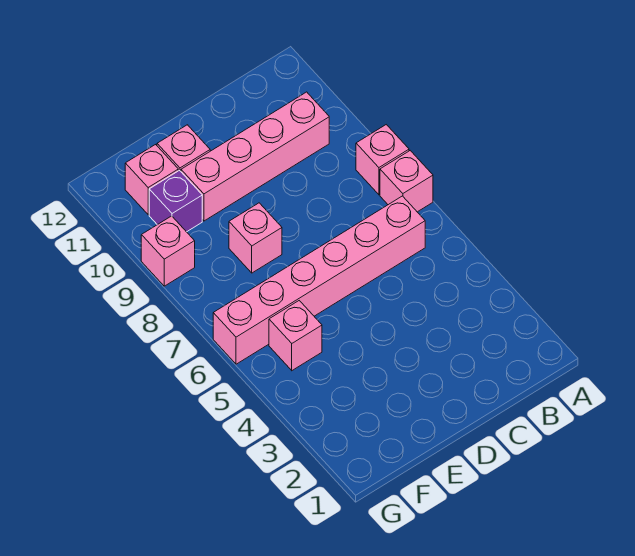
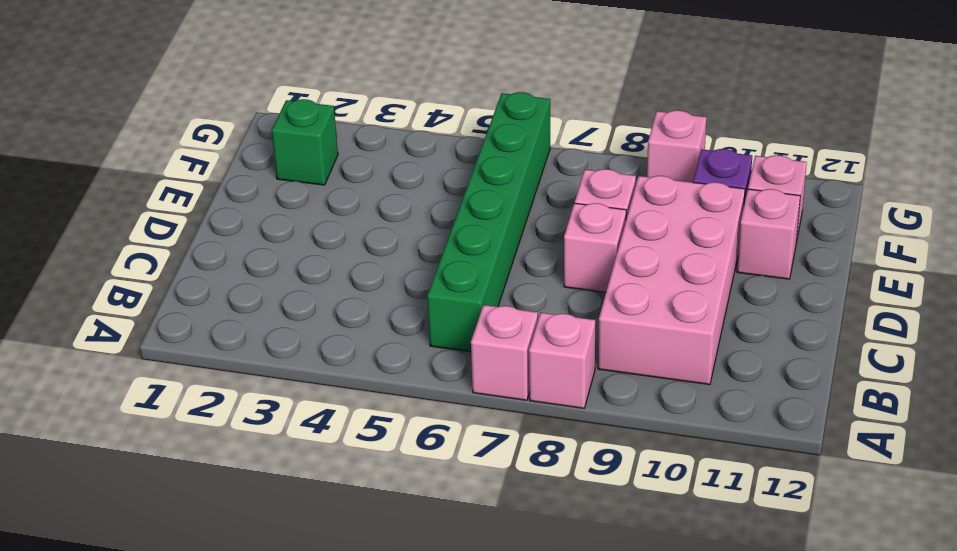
pink brick B6:G6 level 1 -> green brick B6:G6 level 1
pink brick B10:E10 level 1 -> pink brick B9:E10 level 1
none -> green brick F2 level 1
pink brick F5 level 1 -> pink brick D8 level 1

